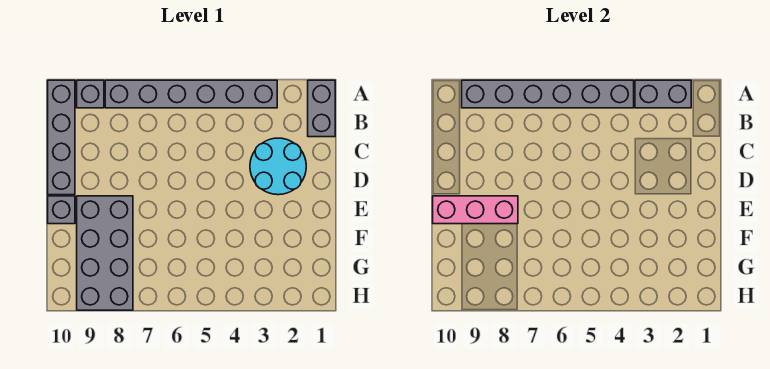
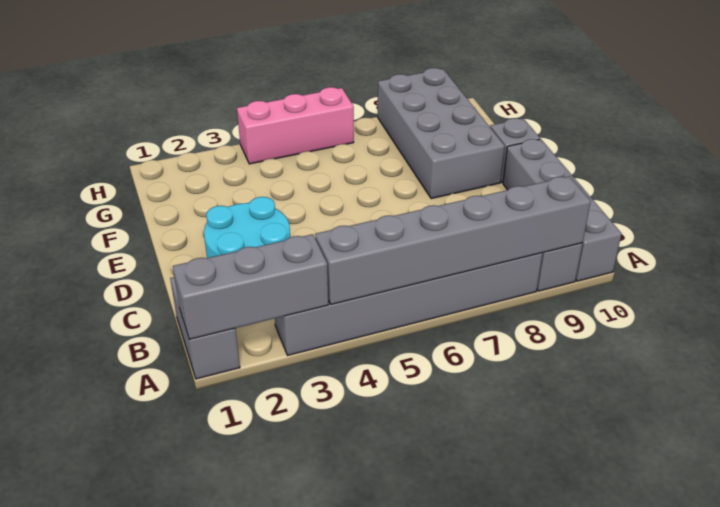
grey brick A2:A3 level 2 -> grey brick A1:A3 level 2
pink brick E8:E10 level 2 -> pink brick H4:H6 level 1

